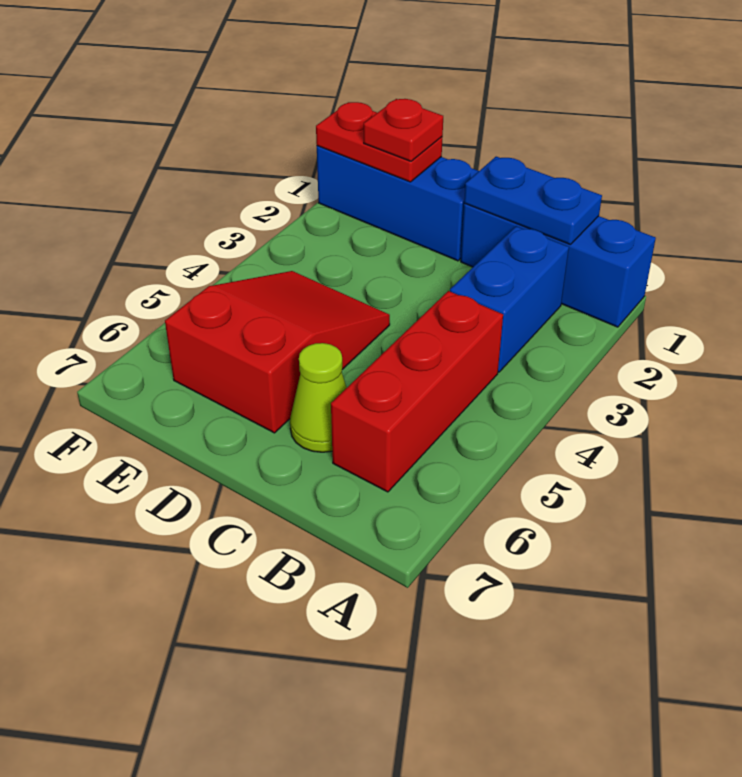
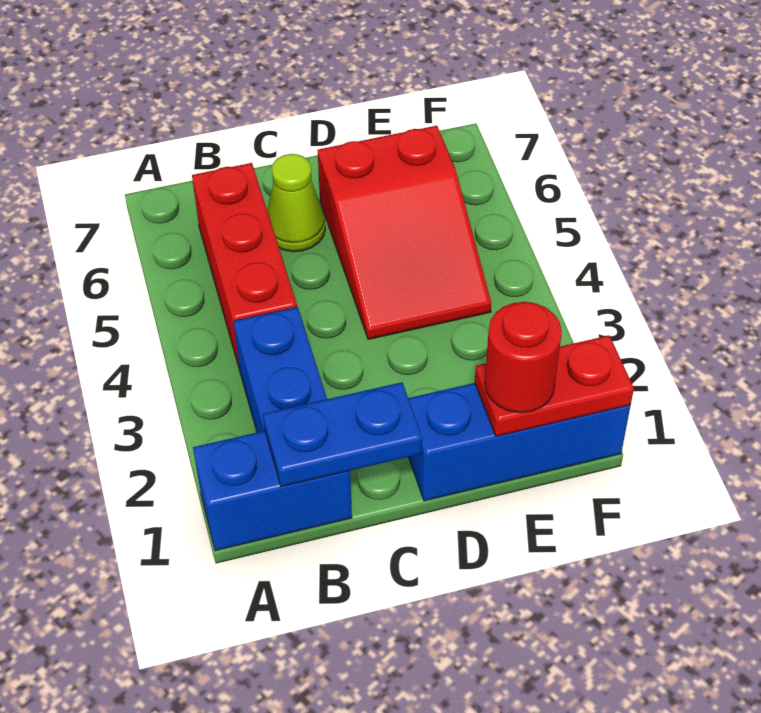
blue brick A1:C1 level 1 -> blue brick A1:B1 level 1
red plate E1 level 3 -> red round brick E1 level 3

